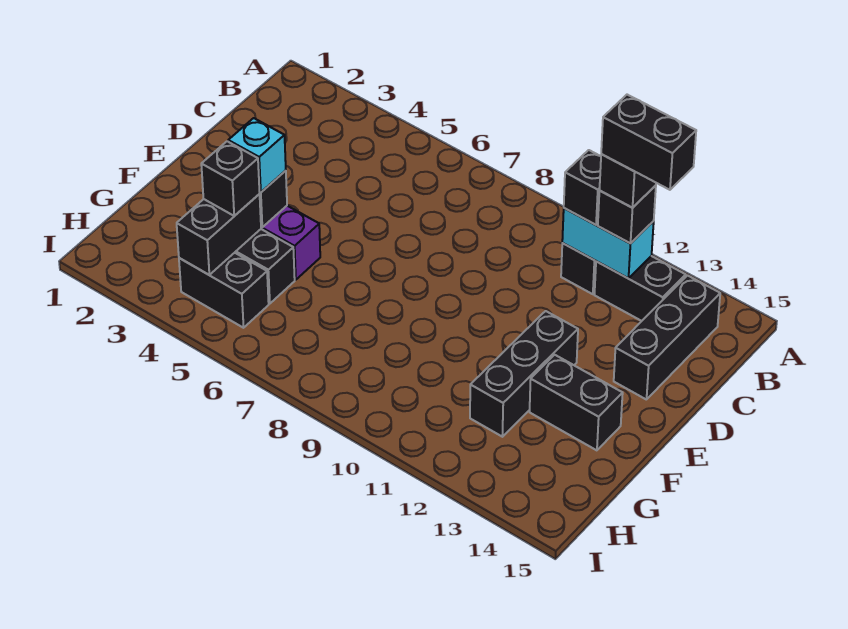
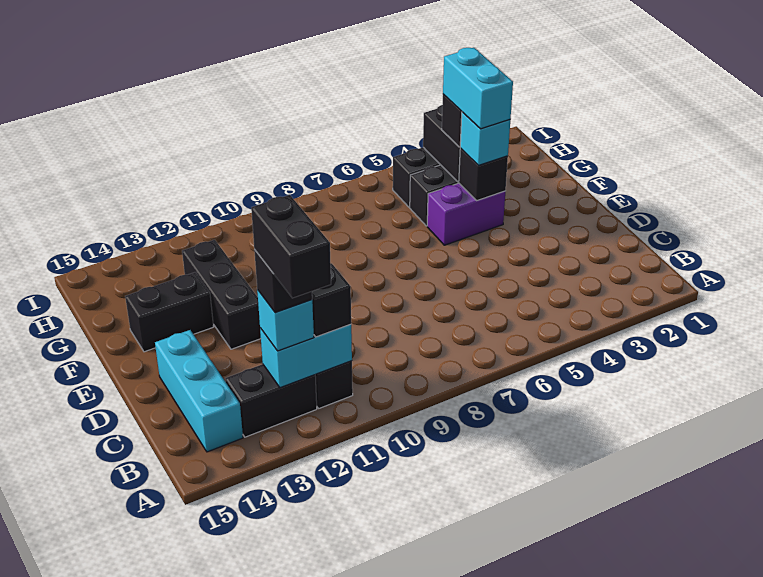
black brick B12 level 3 -> cyan brick B12 level 3
black brick B12:B13 level 5 -> black brick A12:B12 level 5
black brick B14:D14 level 1 -> cyan brick B14:D14 level 1
none -> cyan brick F4:G4 level 4

